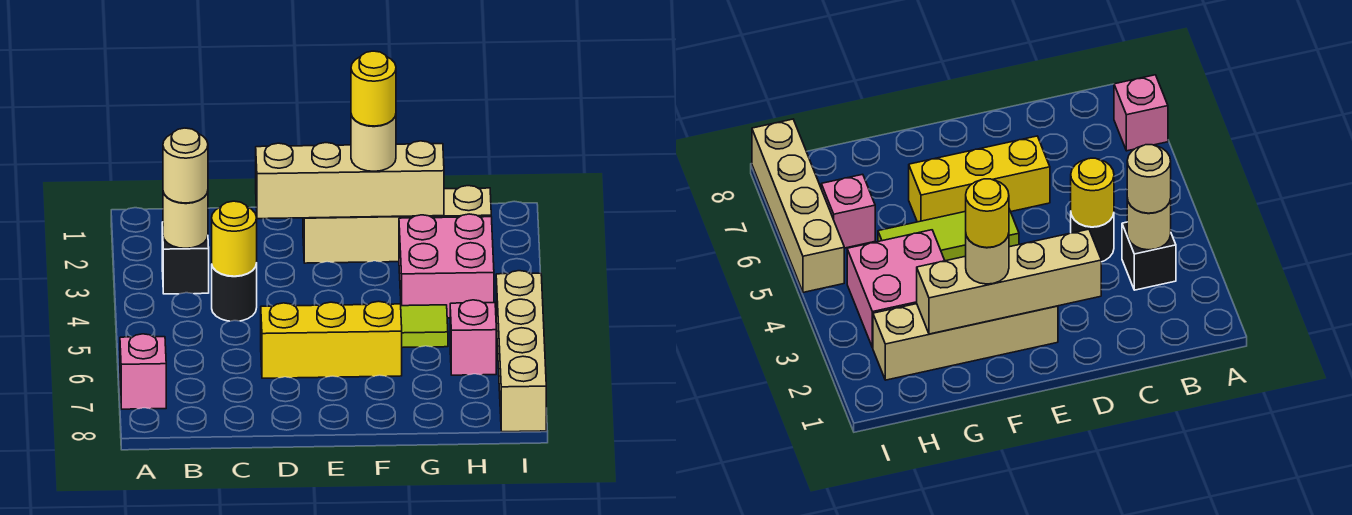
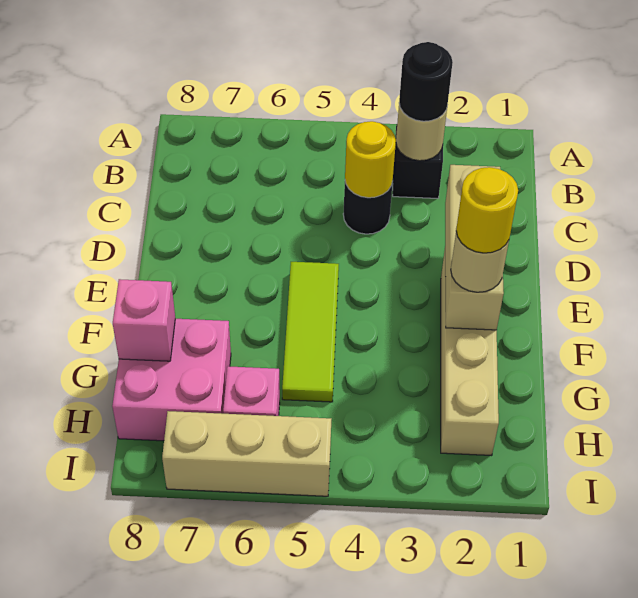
pink brick A7 level 1 -> pink brick G8 level 2
tan round brick B3 level 3 -> black round brick B3 level 3
tan brick D2:G2 level 2 -> tan brick D2:F2 level 2
yellow brick D6:F6 level 1 -> none
pink brick G3:H4 level 1 -> pink brick G7:H8 level 1
tan brick I5:I8 level 1 -> tan brick I5:I7 level 1

